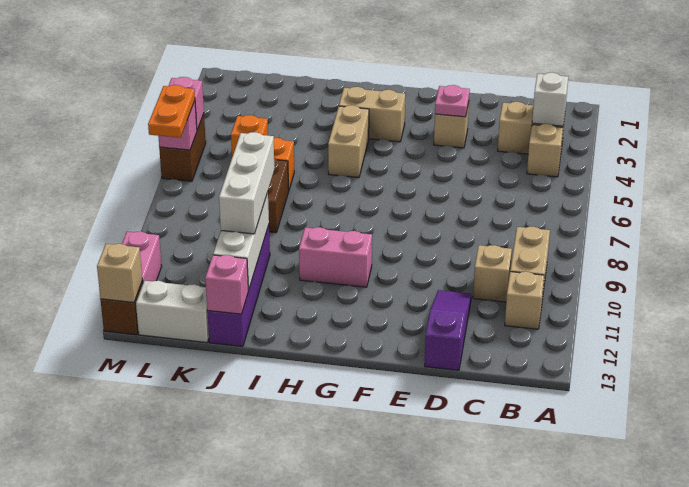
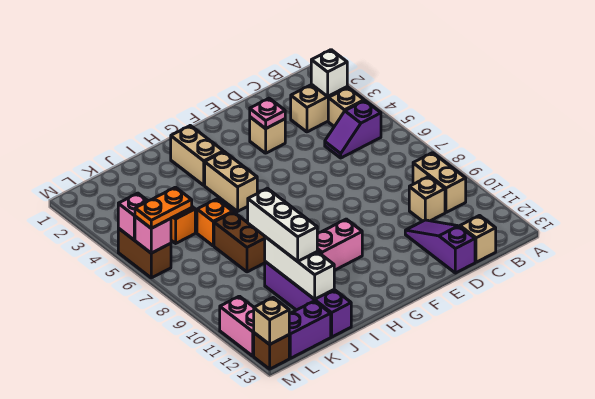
none -> purple slope B5:C5 level 1 top B
tan brick B11 level 1 -> tan brick C13 level 1
tan brick G3:H3 level 1 -> tan brick H2:H3 level 1
pink brick J13 level 2 -> none
white brick K13:L13 level 1 -> purple brick K13:L13 level 1
orange plate M6:M7 level 3 -> orange plate L6:M6 level 3

